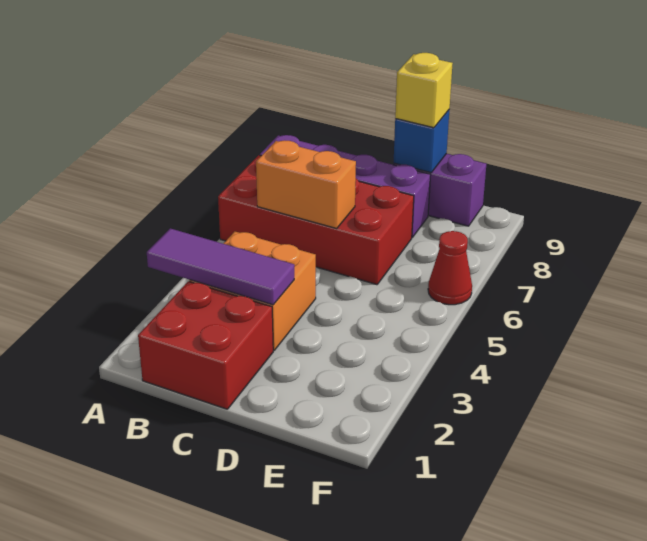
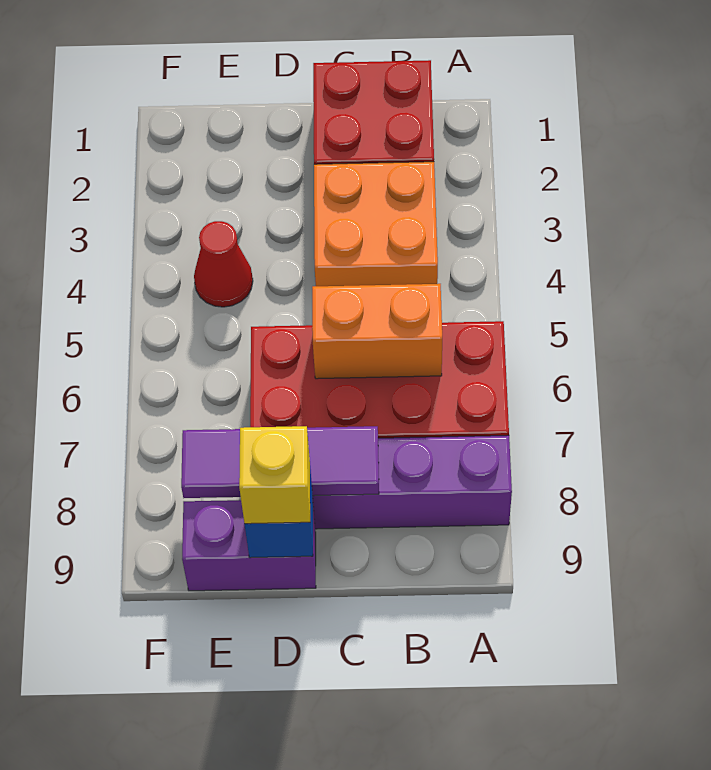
purple tile A3:C3 level 2 -> purple tile C8:E8 level 2
red cone F6 level 1 -> red cone E4 level 1

